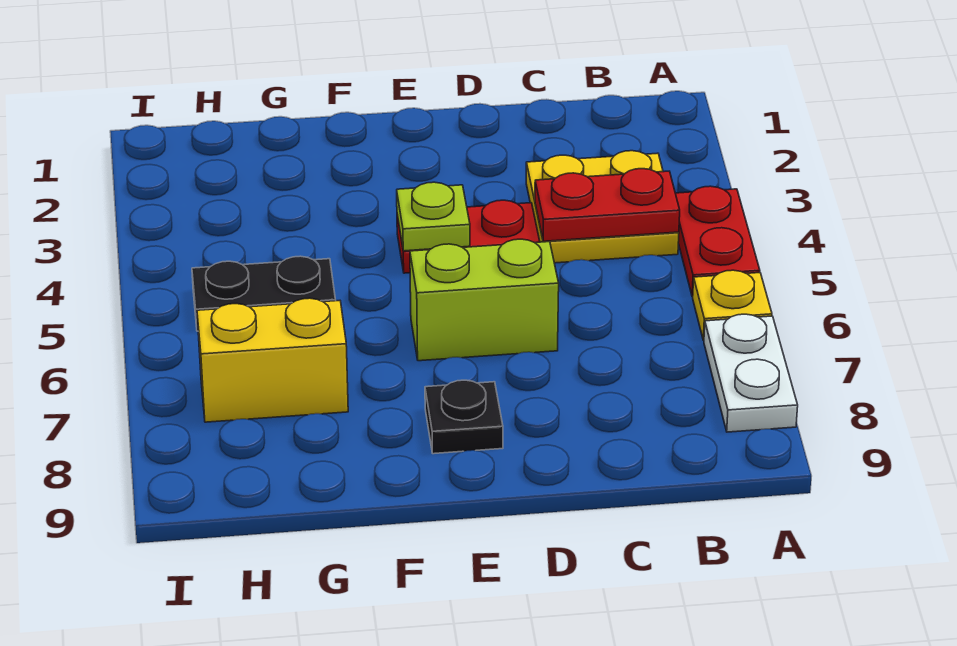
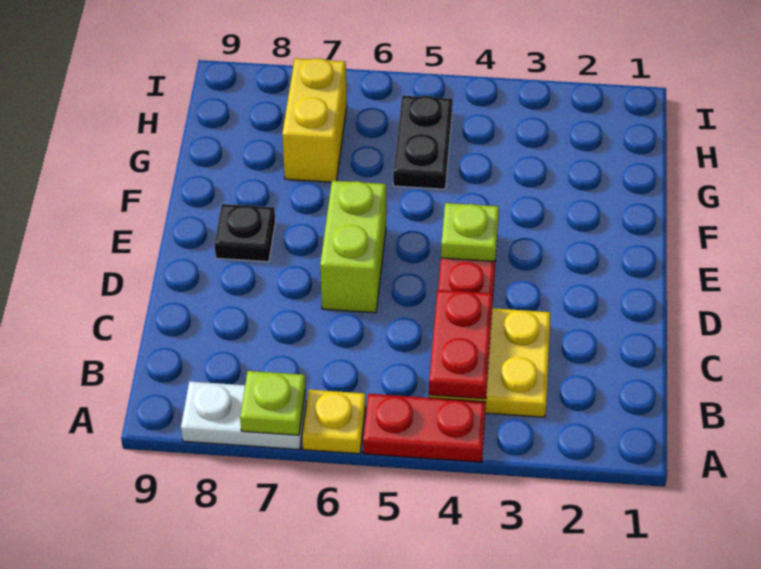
none -> lime plate A7 level 2

